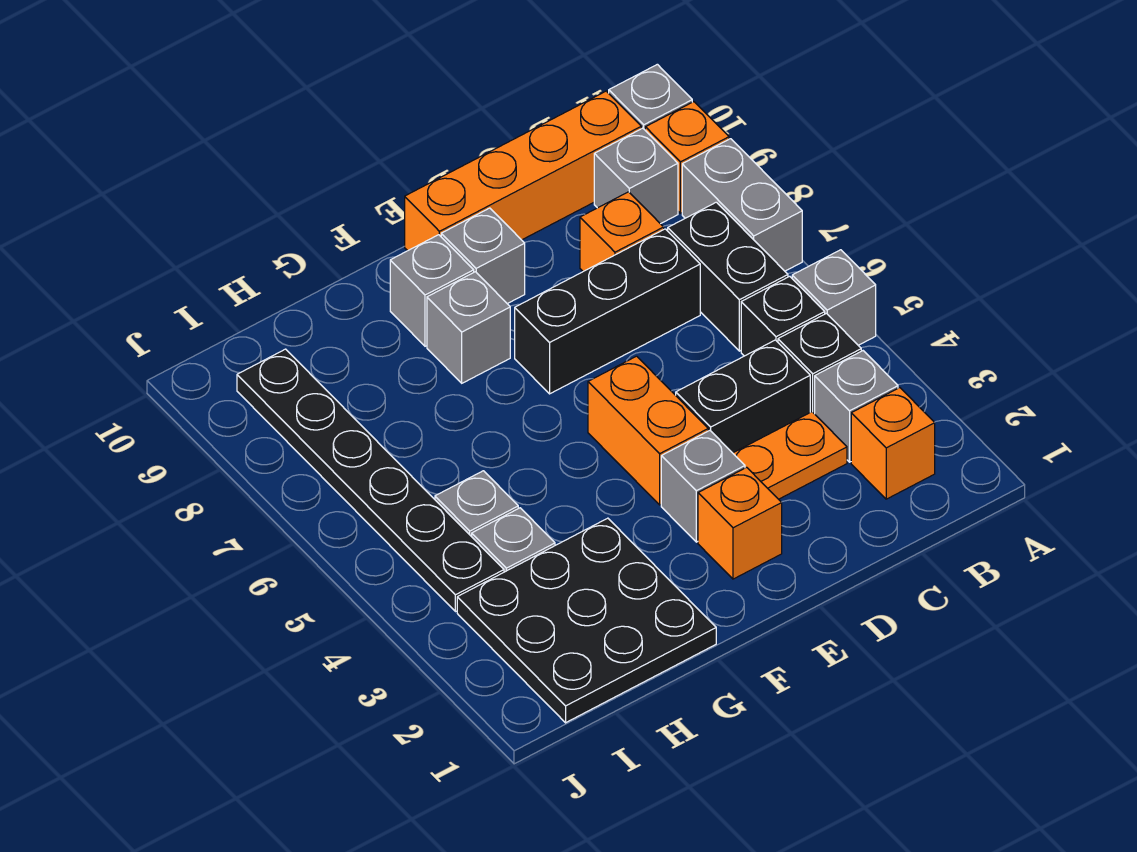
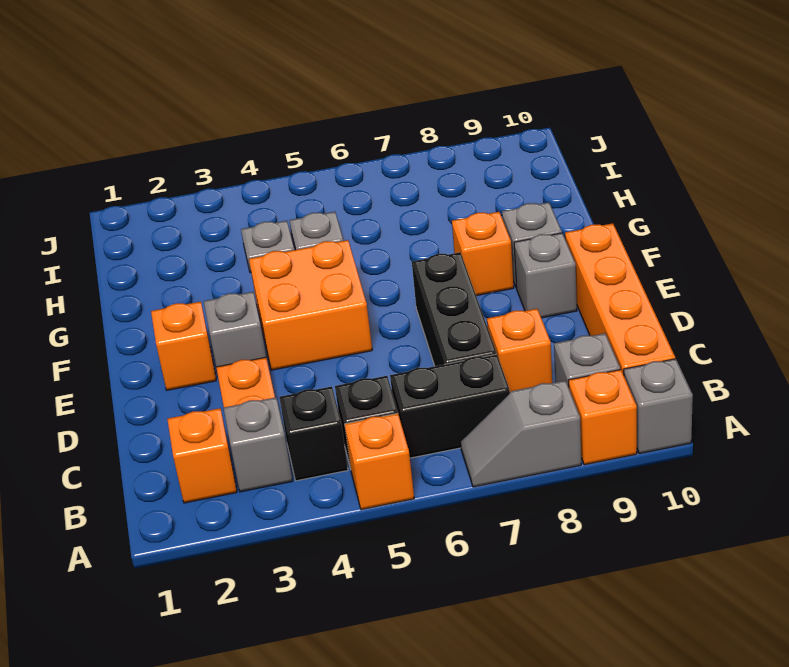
grey brick A5 level 1 -> orange brick A5 level 1
grey brick A7:A8 level 1 -> grey slope A7:A8 level 1 top 8
black brick C4:D4 level 1 -> none
orange brick E4:E5 level 1 -> orange brick E4:F5 level 1
grey brick F8 level 1 -> orange brick F8 level 1
black plate G1:I3 level 1 -> none
black plate I4:I9 level 1 -> none

